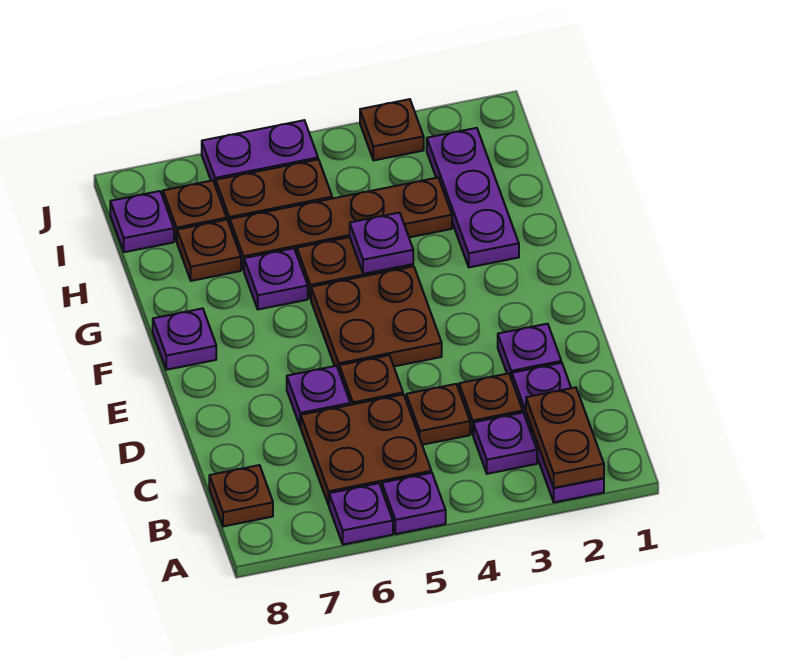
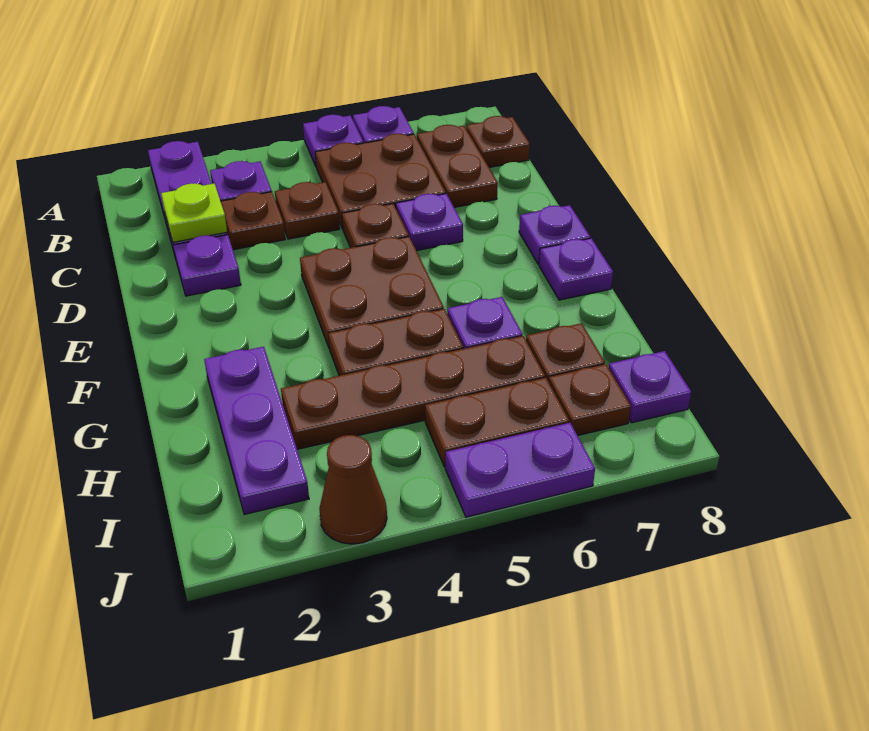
brown plate A2:B2 level 2 -> brown plate B7:C7 level 1
none -> lime plate C2 level 2
purple plate G4 level 2 -> purple plate E8 level 1
brown plate J3 level 1 -> brown cone J3 level 1

